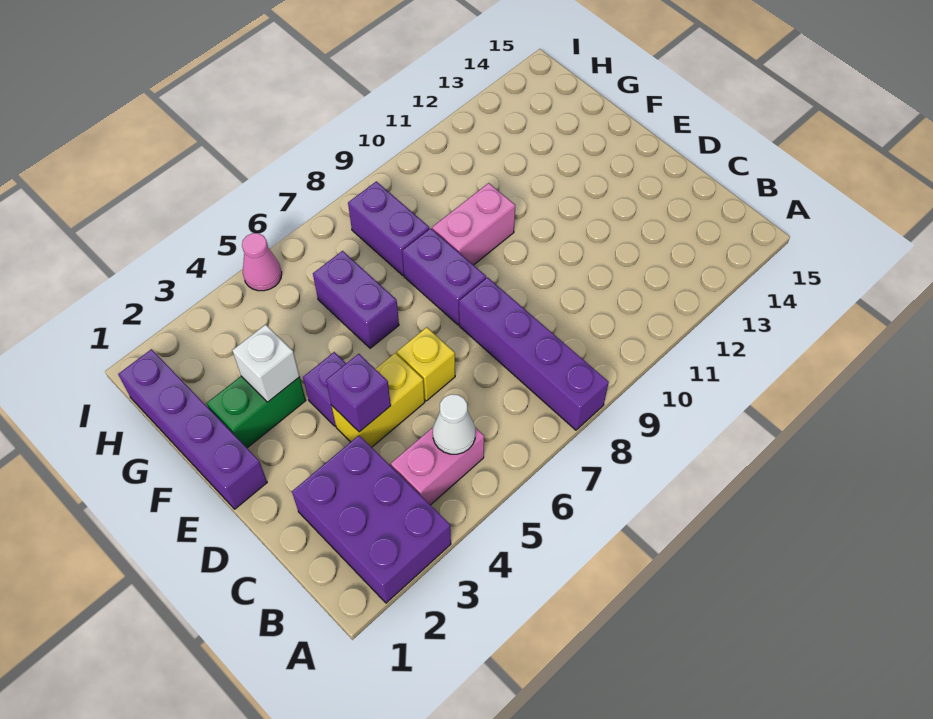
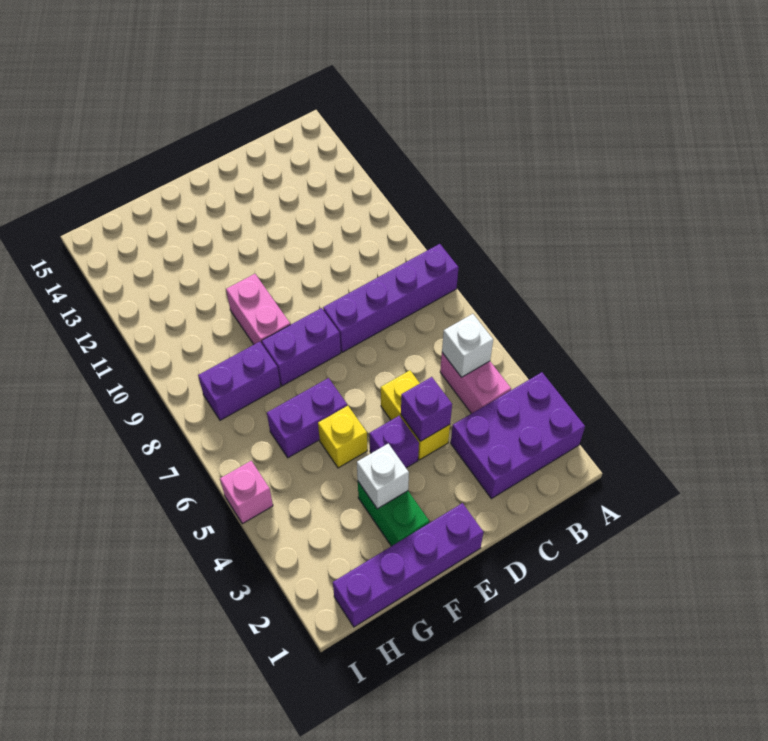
white cone B5 level 2 -> white brick B5 level 2
yellow brick D6 level 1 -> yellow brick F5 level 1
pink cone I5 level 1 -> pink brick I5 level 1

